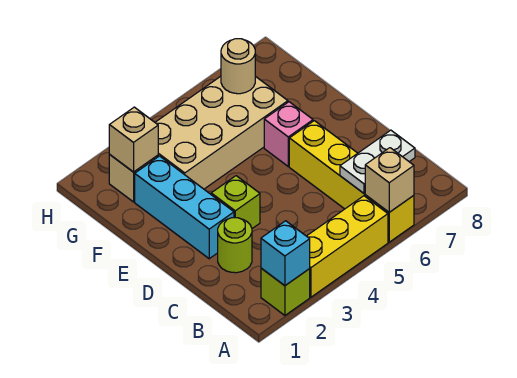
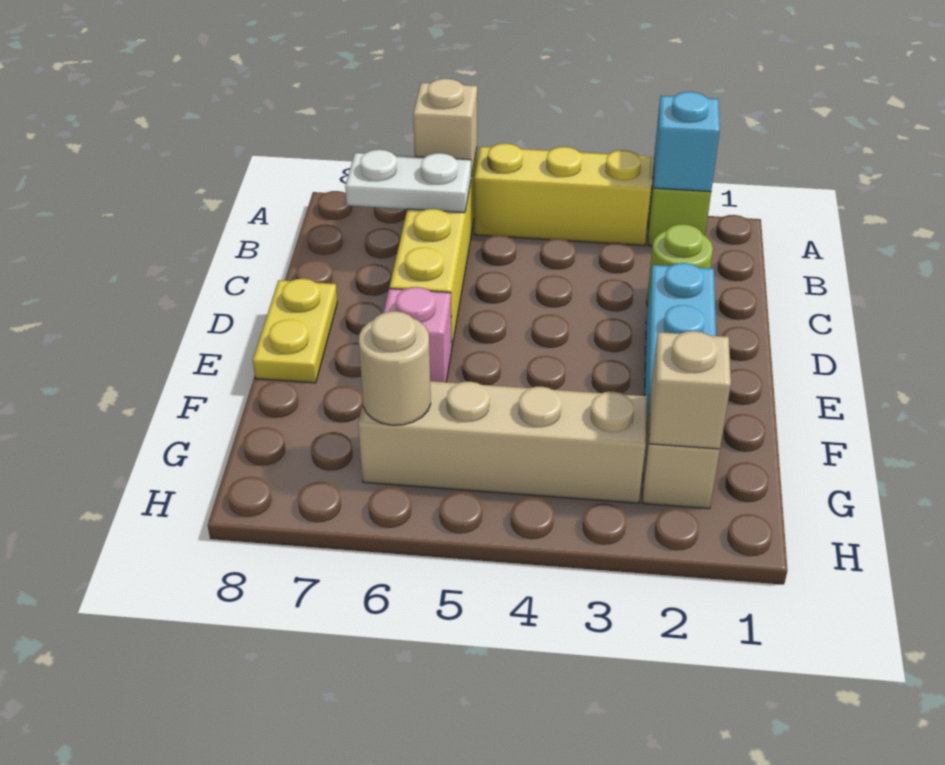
lime brick D3 level 1 -> none
none -> yellow plate D8:E8 level 1
tan brick F3:G6 level 1 -> tan brick G3:G6 level 1

